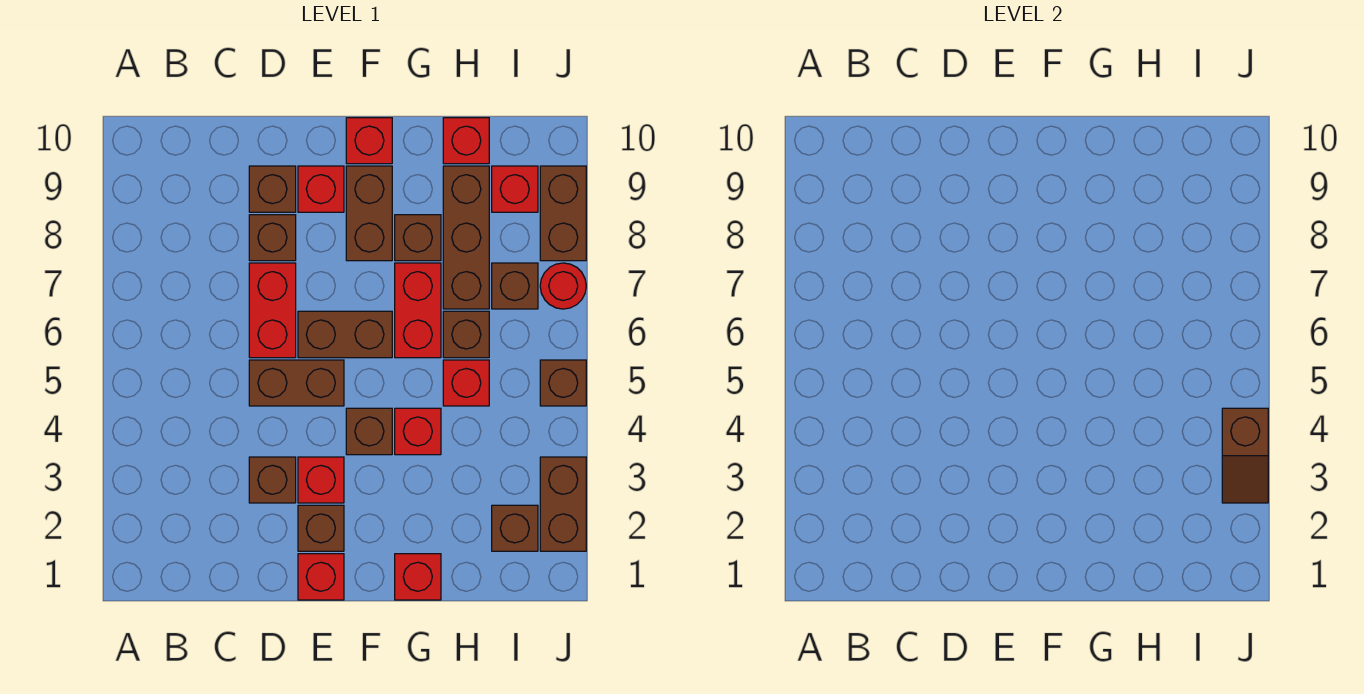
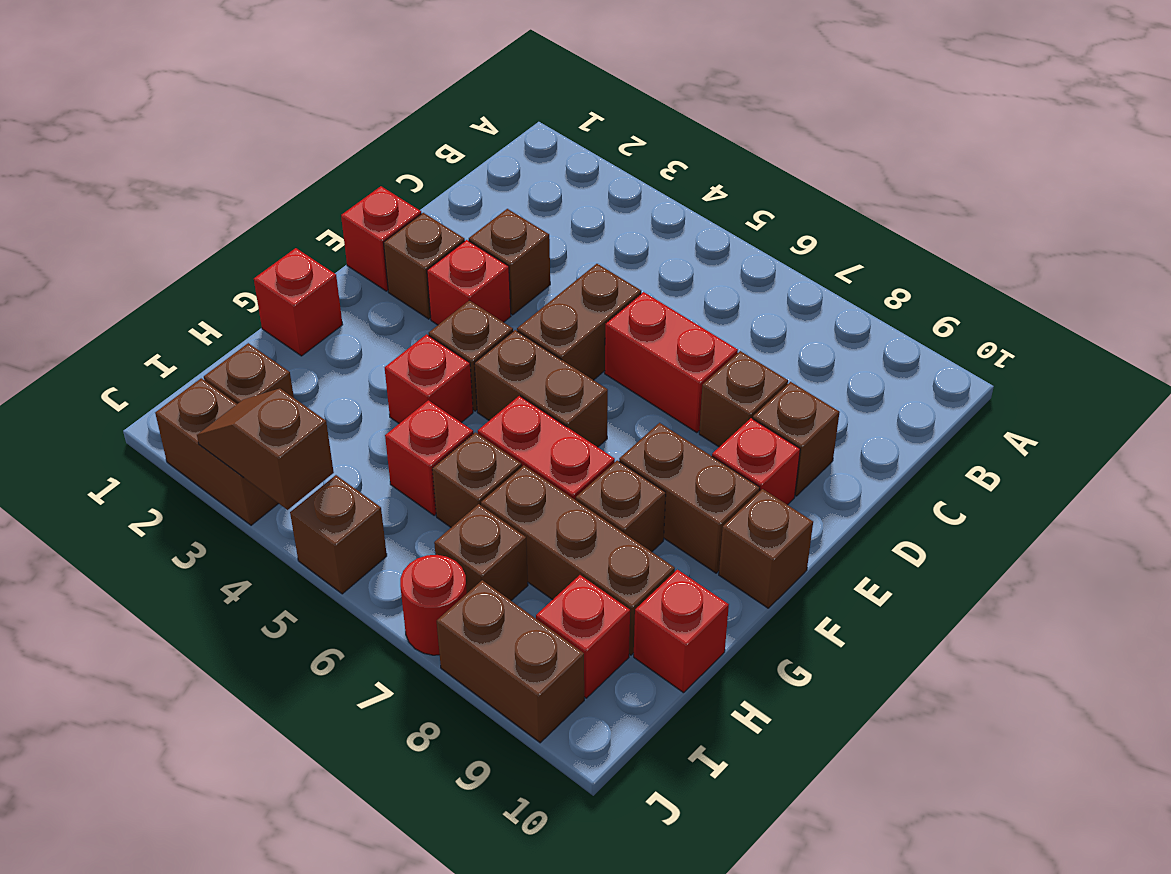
brown brick E6:F6 level 1 -> brown brick F5:F6 level 1
red brick F10 level 1 -> brown brick F10 level 1

